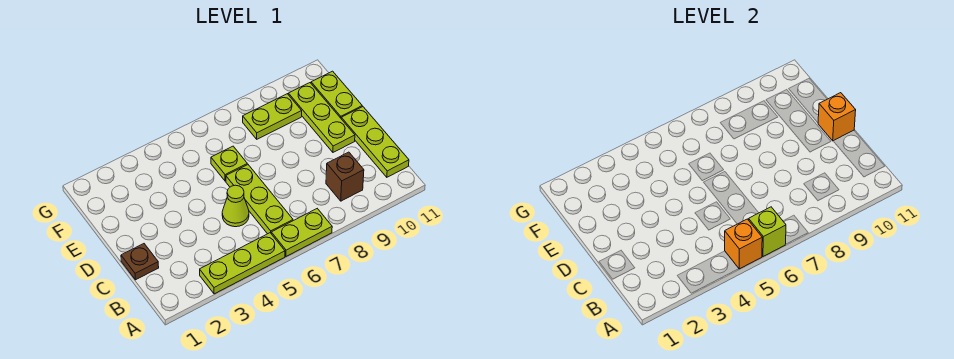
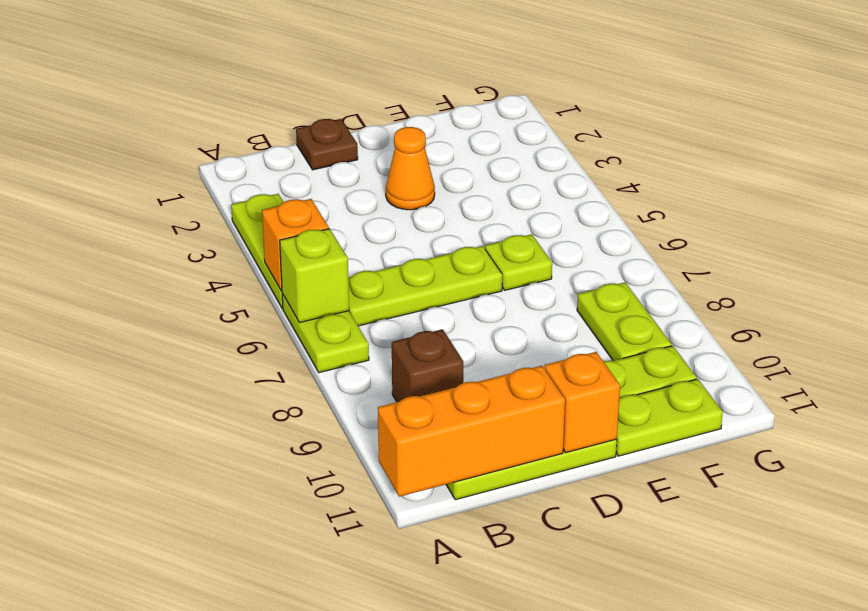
none -> orange brick A11:C11 level 2
lime cone C5 level 1 -> none
none -> orange cone D3 level 1

